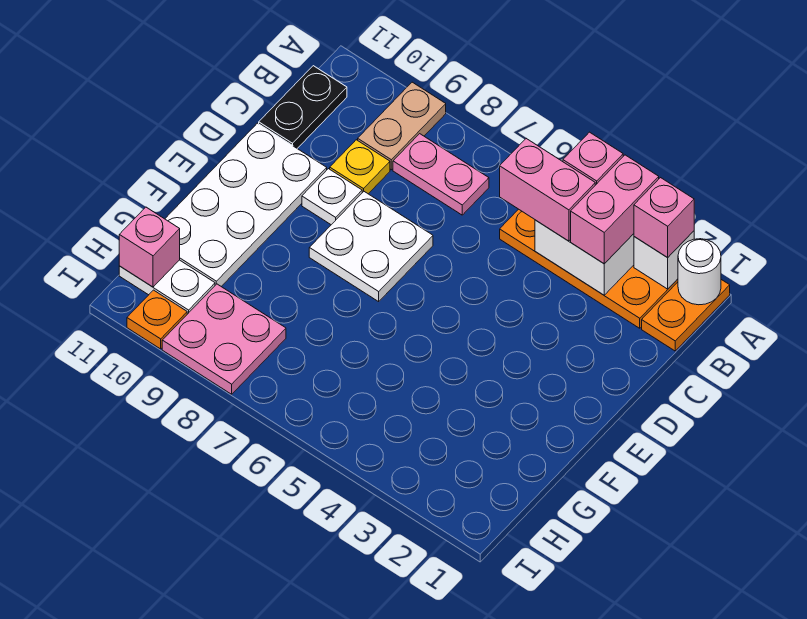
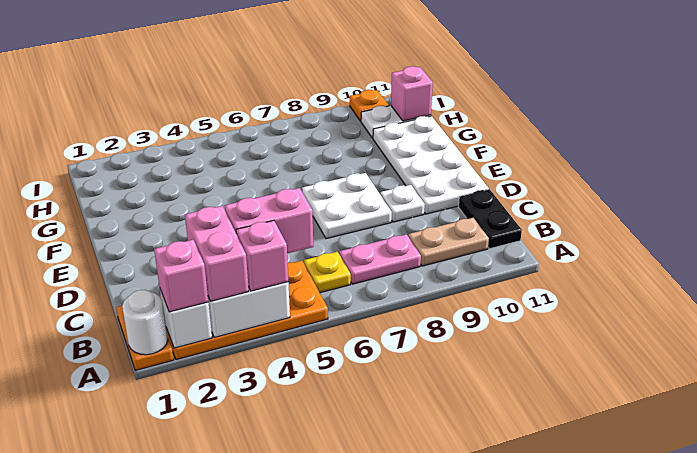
tan plate A9:B9 level 1 -> tan plate B9:B10 level 1
yellow plate C9 level 1 -> yellow plate B6 level 1
pink plate H8:I9 level 1 -> none

